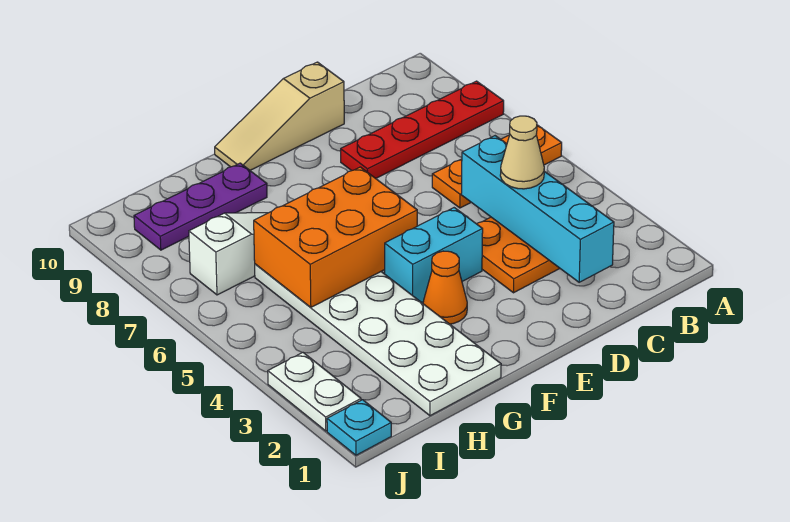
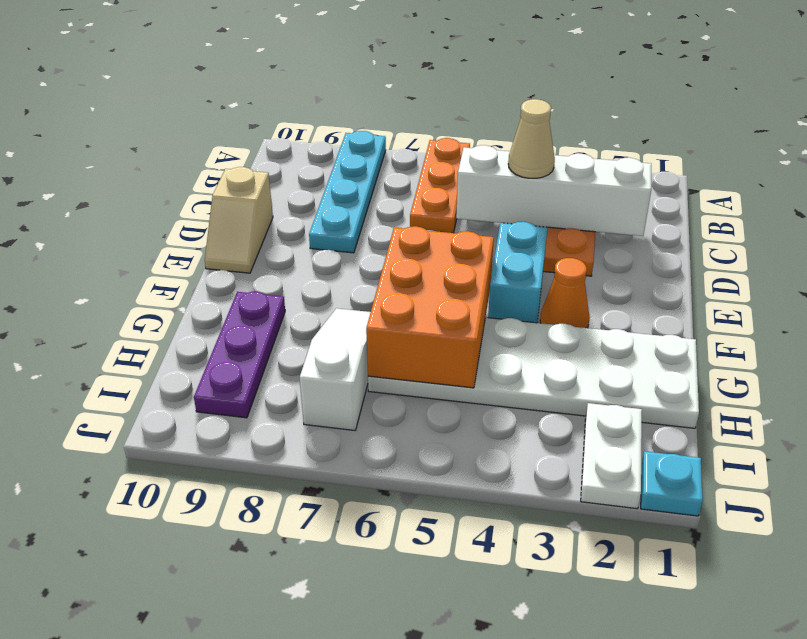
red plate A8:D8 level 1 -> cyan plate A8:D8 level 1
cyan brick C2:C5 level 2 -> white brick C2:C5 level 2
tan slope D10:F10 level 1 top D -> tan slope D10:E10 level 1 top D
white plate J2:J3 level 1 -> white plate I2:J2 level 1

